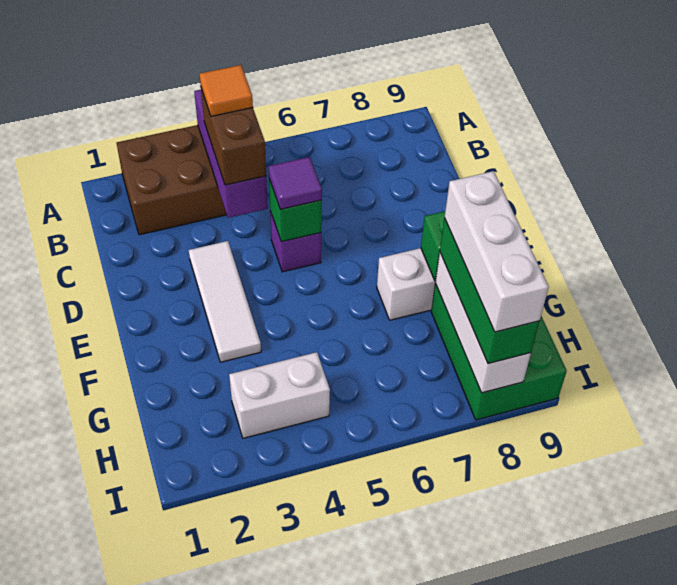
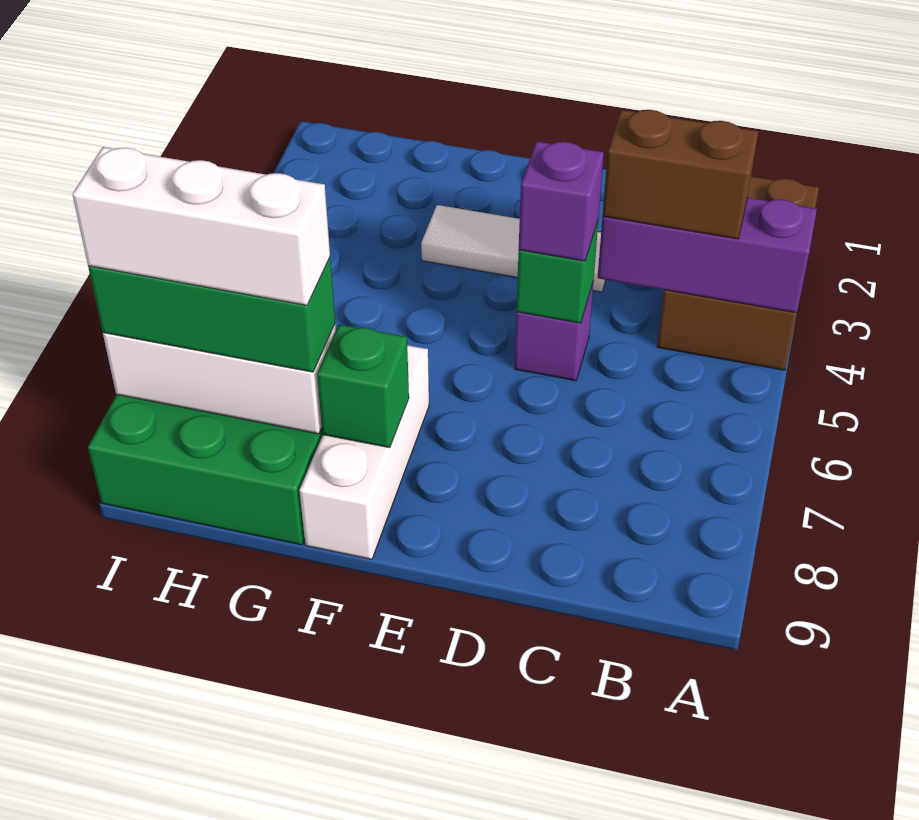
orange tile B4 level 4 -> none
purple tile D5 level 3 -> purple brick D5 level 3
white brick H3:H4 level 1 -> none

